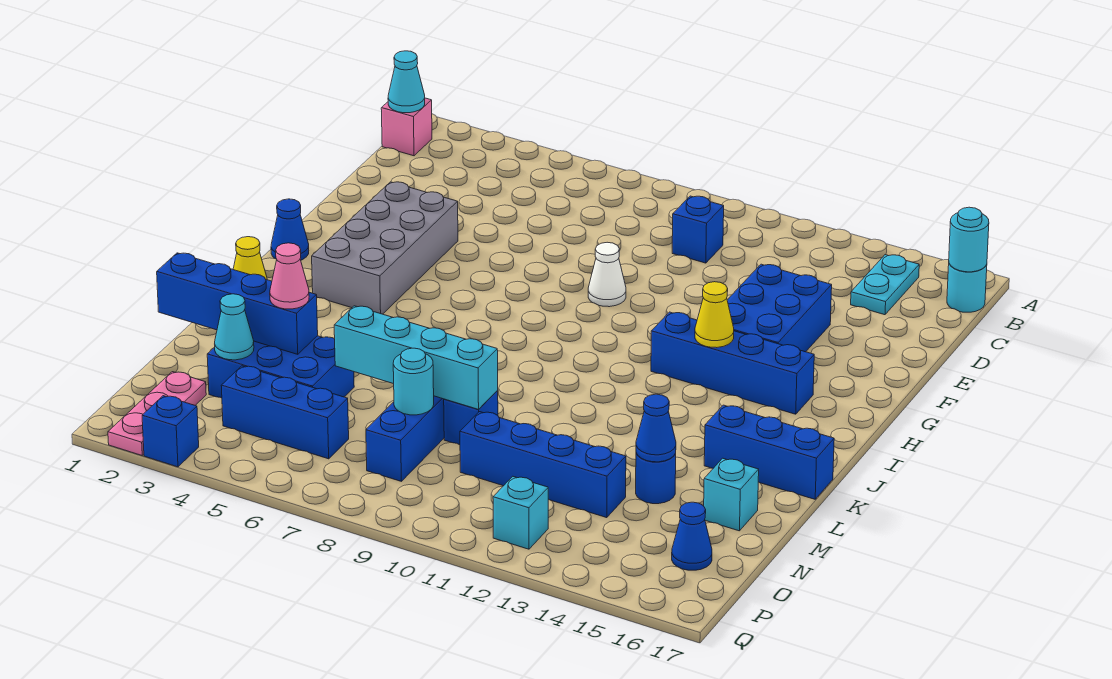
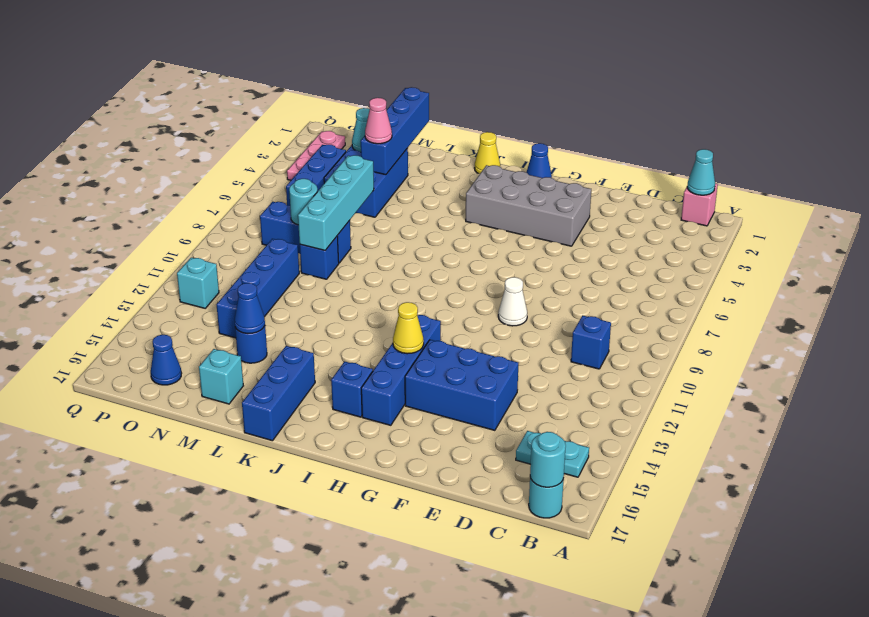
pink plate O2:Q2 level 1 -> pink plate P2:P4 level 1
blue brick Q3 level 1 -> blue brick I15 level 1

